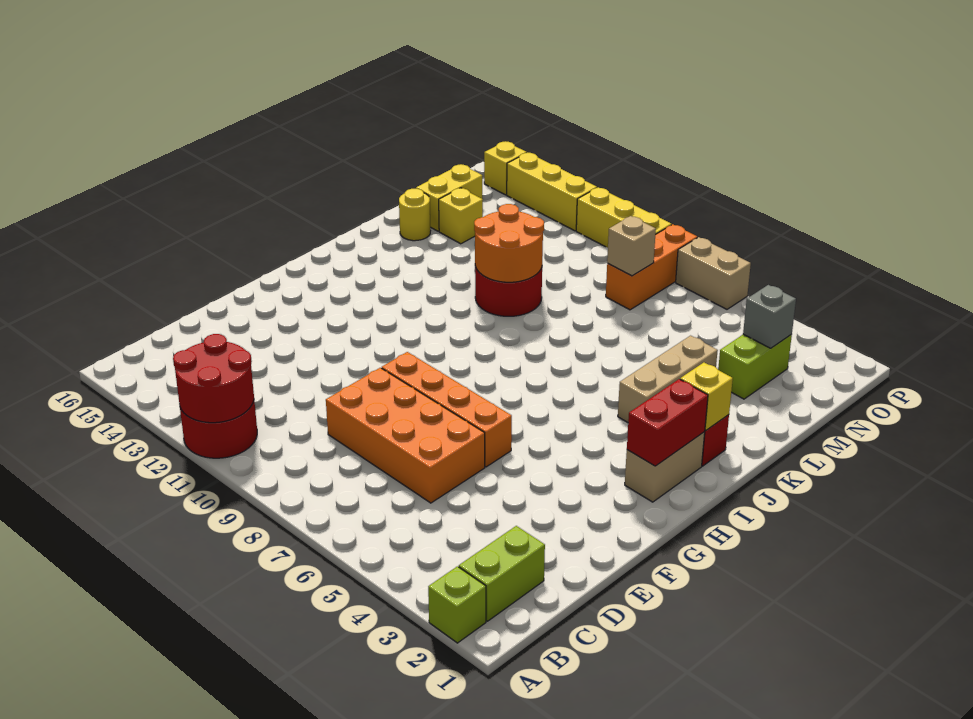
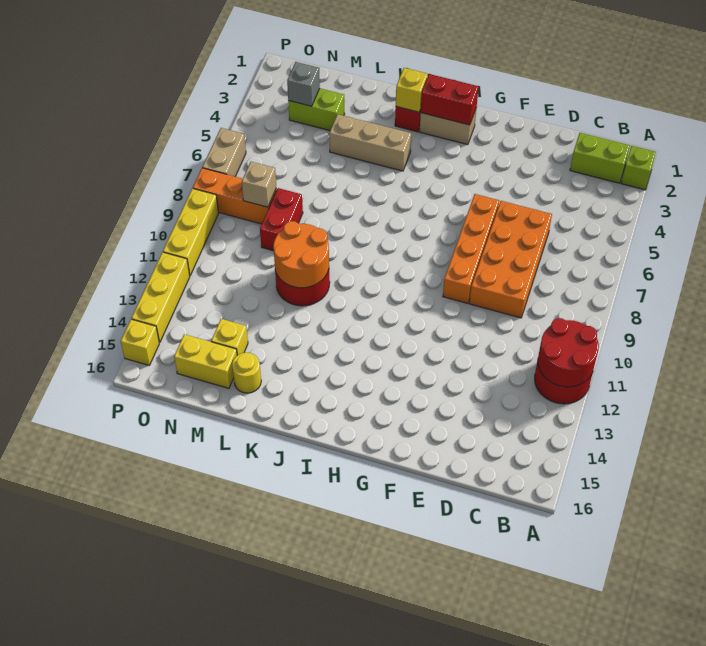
none -> red brick M8:M9 level 1

